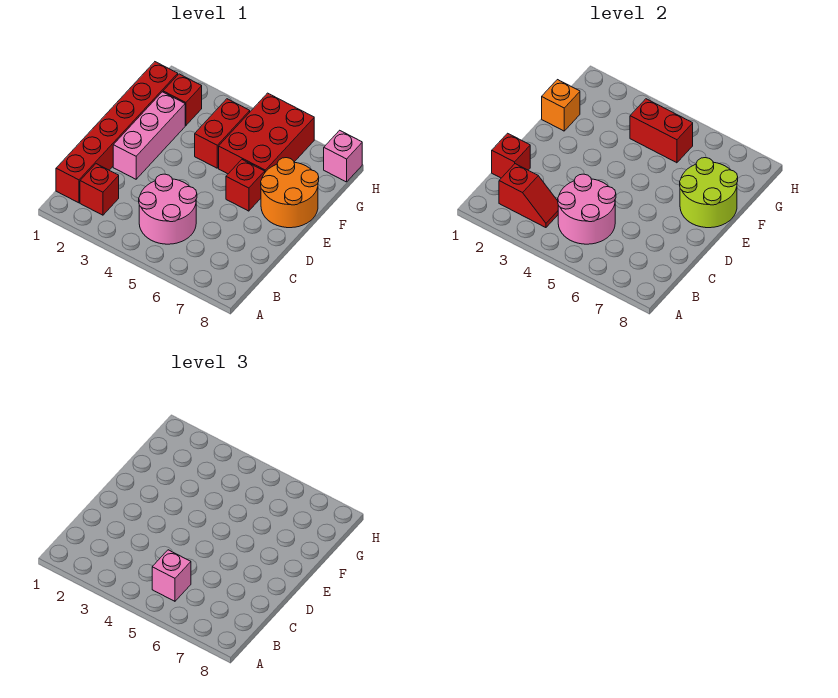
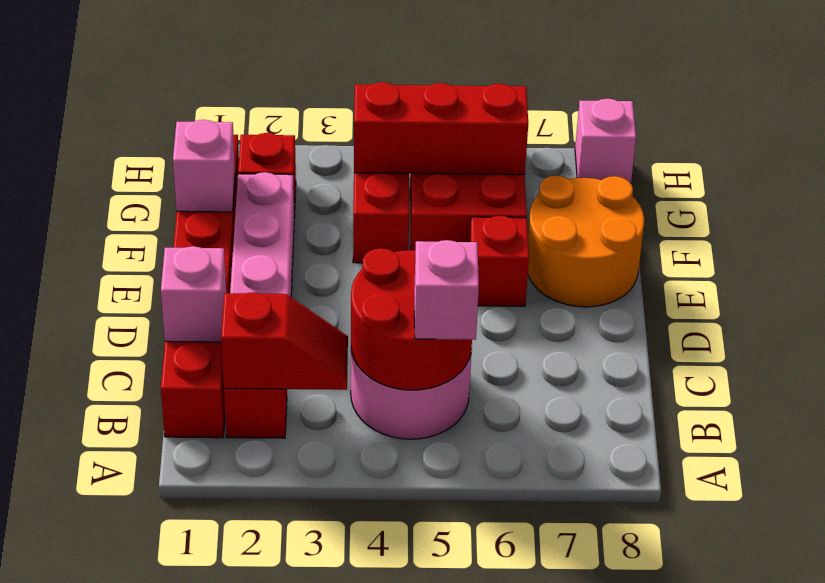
pink round brick B4:C5 level 2 -> red round brick B4:C5 level 2
red brick C1 level 2 -> pink brick C1 level 2
lime round brick E7:F8 level 2 -> none
orange brick F1 level 2 -> pink brick F1 level 2
red brick G4:G5 level 2 -> red brick G4:G6 level 2

